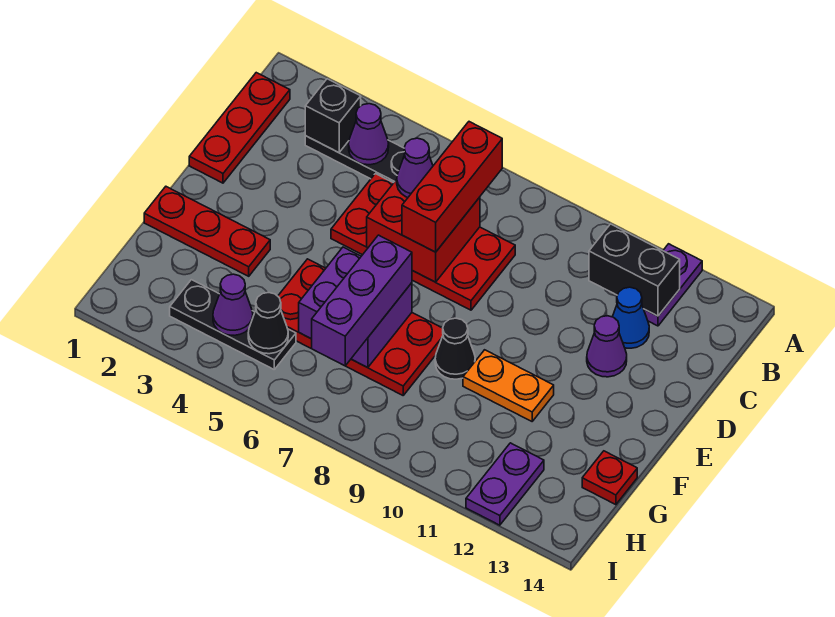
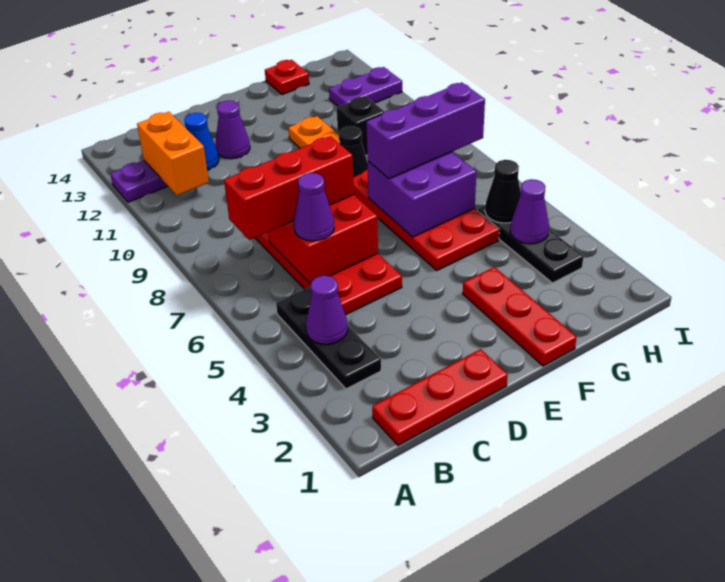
black brick B3 level 2 -> black brick G10 level 1
black brick B11:B12 level 2 -> orange brick B11:B12 level 2

